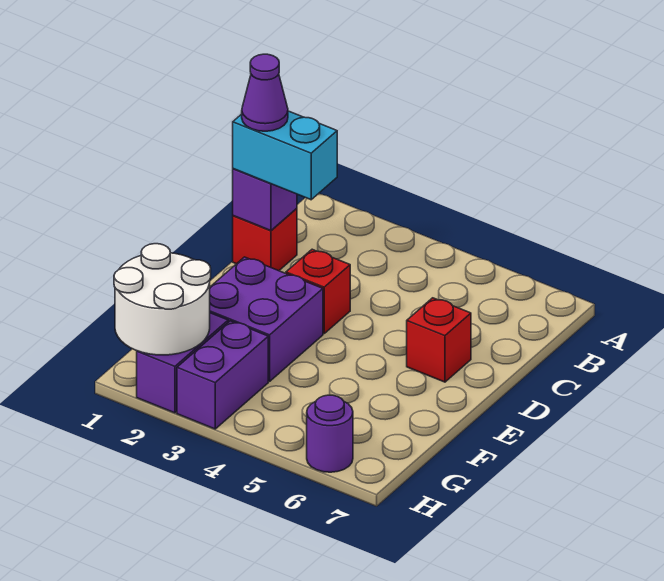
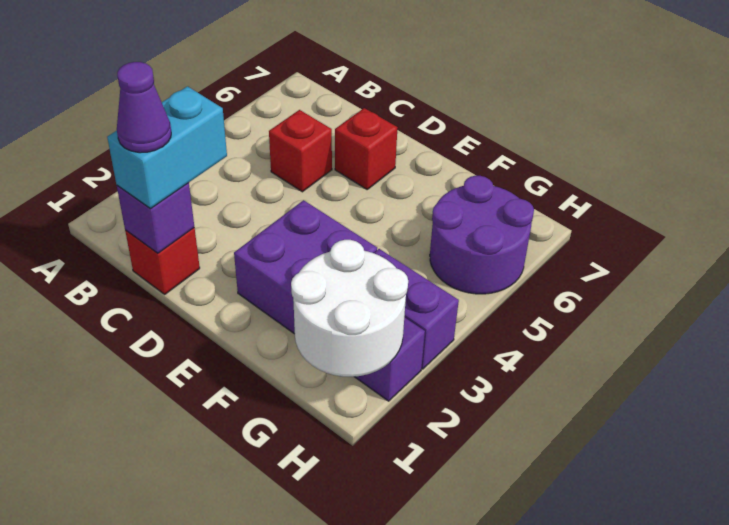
red brick D3 level 1 -> red brick C5 level 1
purple round brick H6 level 1 -> purple round brick G5:H6 level 1

